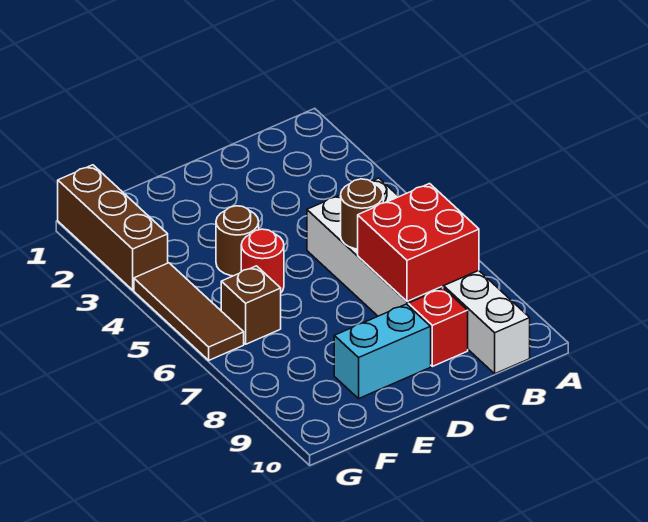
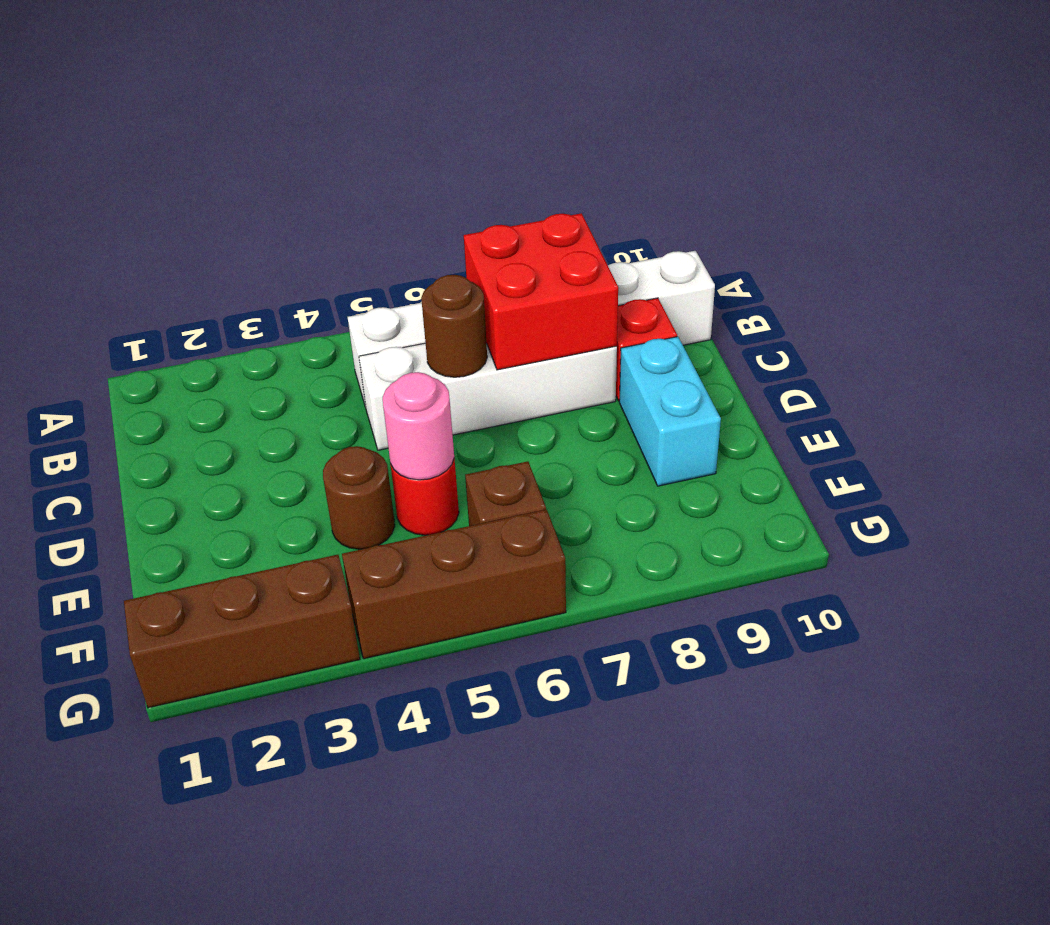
none -> pink round brick E5 level 2
brown tile G4:G6 level 1 -> brown brick G4:G6 level 1

